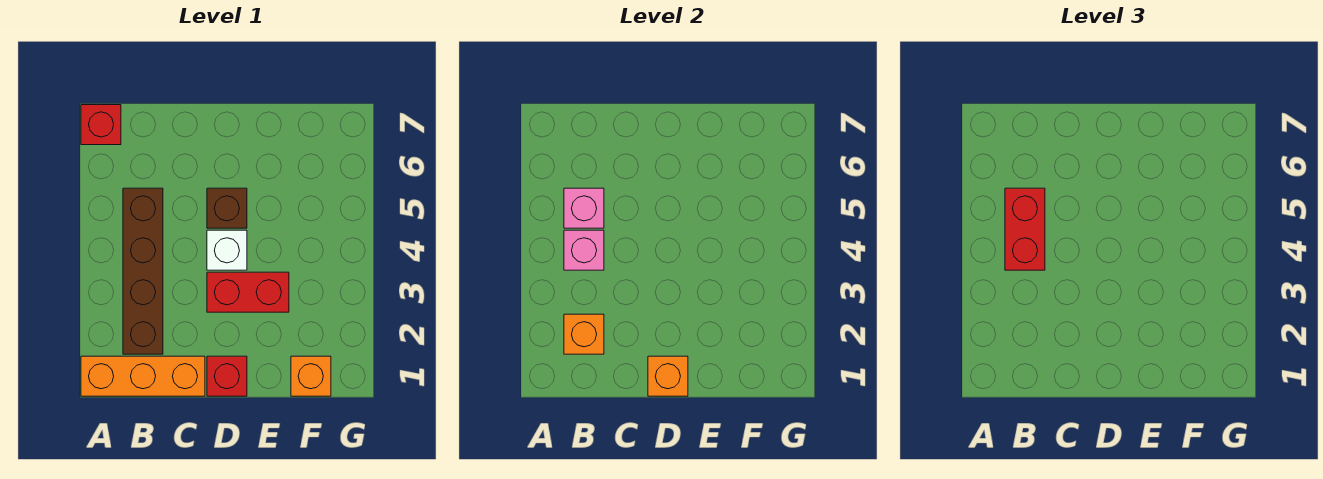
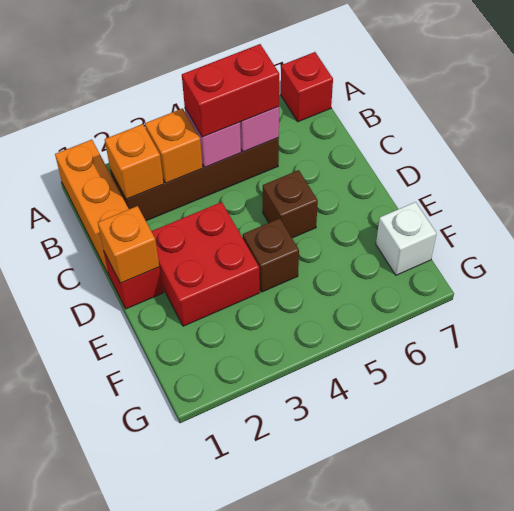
red brick D3:E3 level 1 -> red brick D2:E3 level 1
white brick D4 level 1 -> white brick F7 level 1
none -> brown brick E4 level 1
orange brick F1 level 1 -> orange brick B3 level 2

